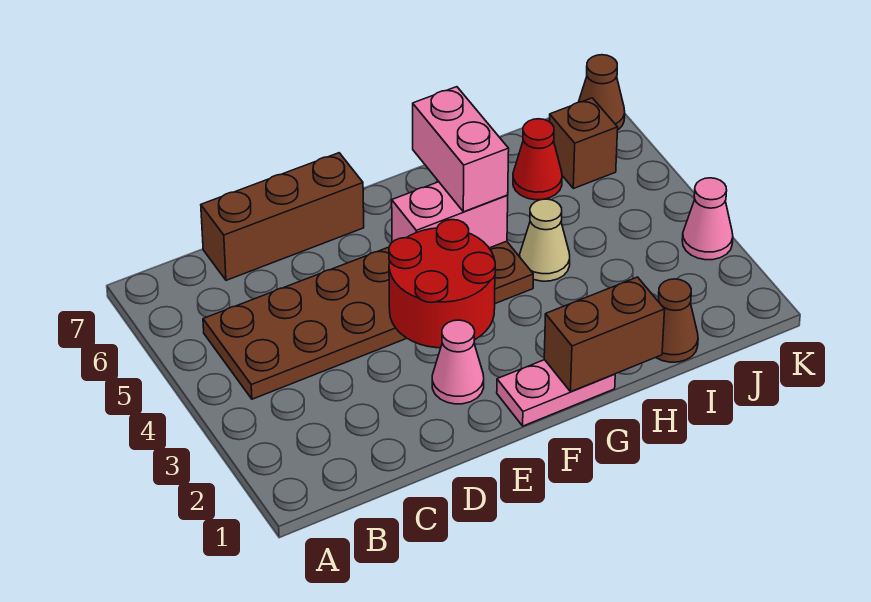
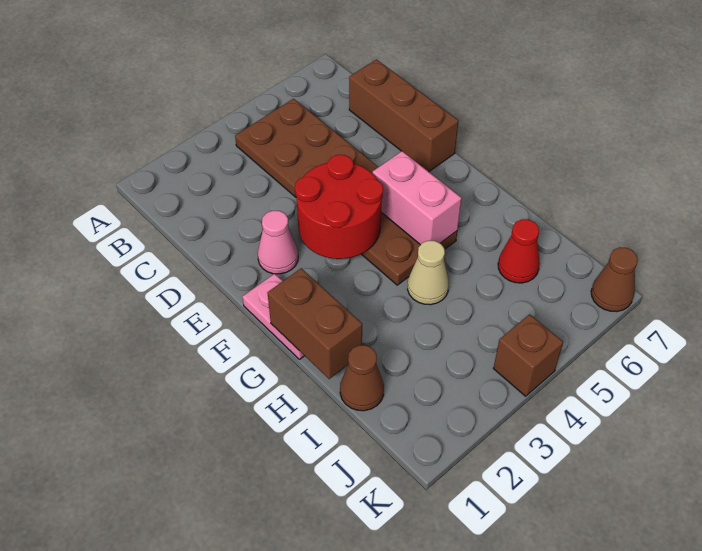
pink brick G5:G6 level 3 -> none
brown brick J6 level 1 -> brown brick K4 level 1
pink cone K3 level 1 -> none

